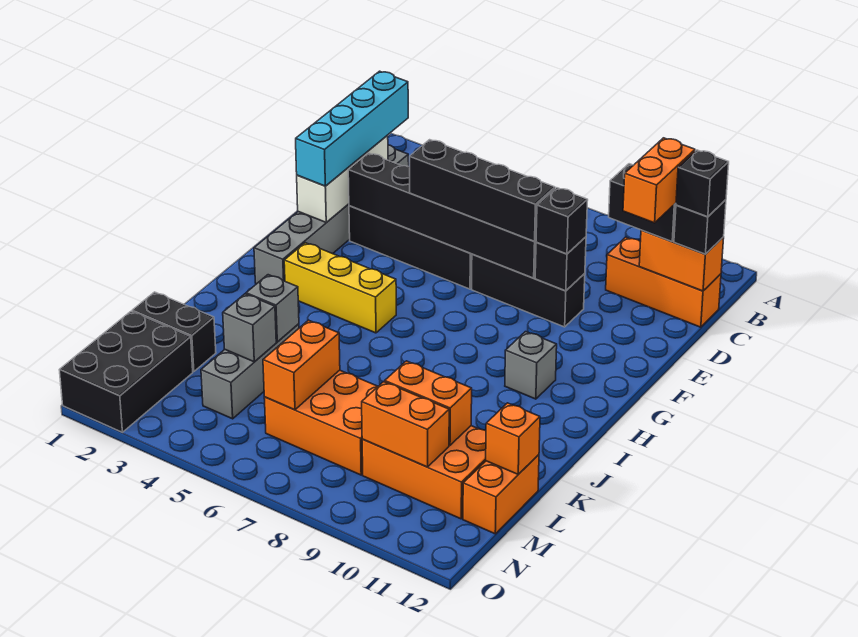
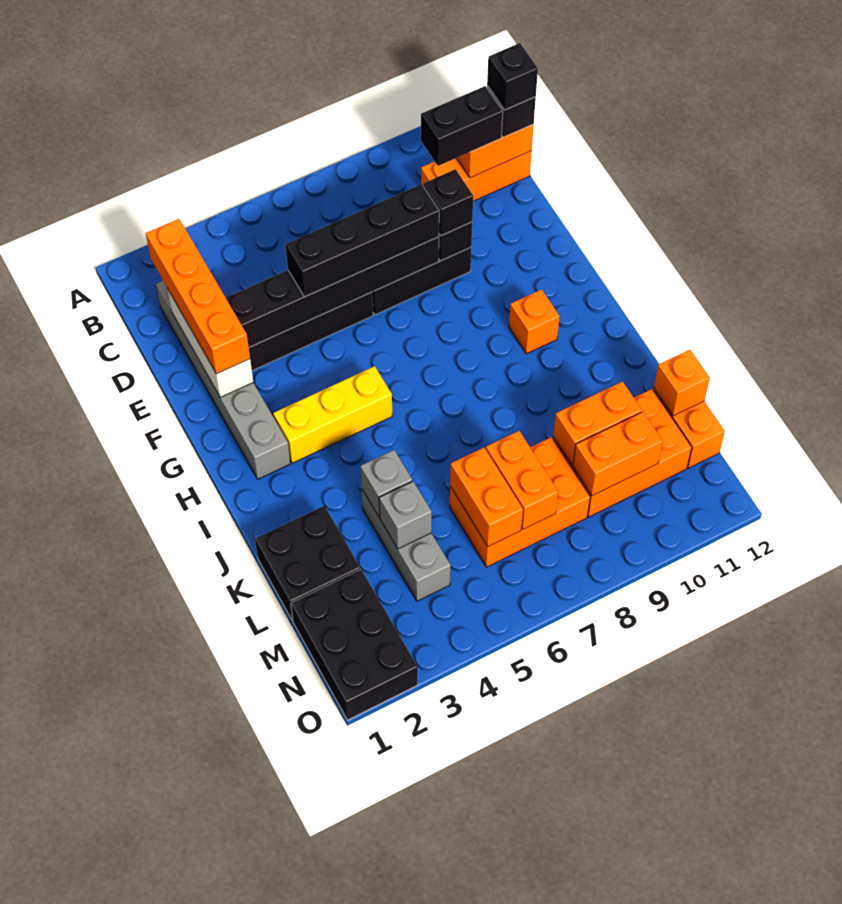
cyan brick C2:F2 level 3 -> orange brick C2:F2 level 3
orange brick C11:D11 level 4 -> orange brick L7:M7 level 2
grey brick H10 level 1 -> orange brick H10 level 1
black brick L1:L2 level 1 -> black brick K1:L2 level 1

